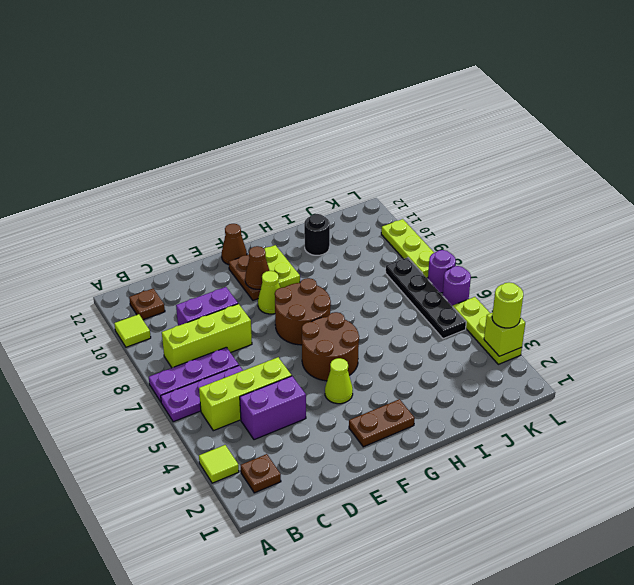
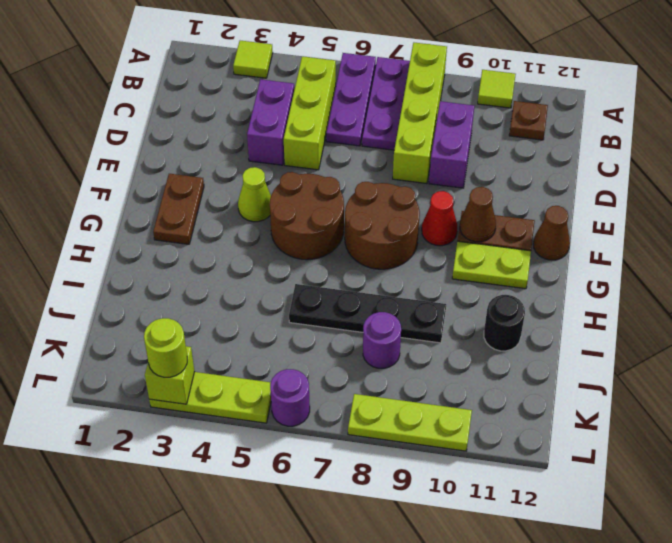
brown plate B2 level 1 -> none
lime brick B8:D8 level 1 -> lime brick A8:D8 level 1
lime cone F9 level 1 -> red cone F9 level 1
black plate K5:K8 level 1 -> black plate I6:I9 level 1
purple round brick L7 level 1 -> purple round brick J8 level 1

